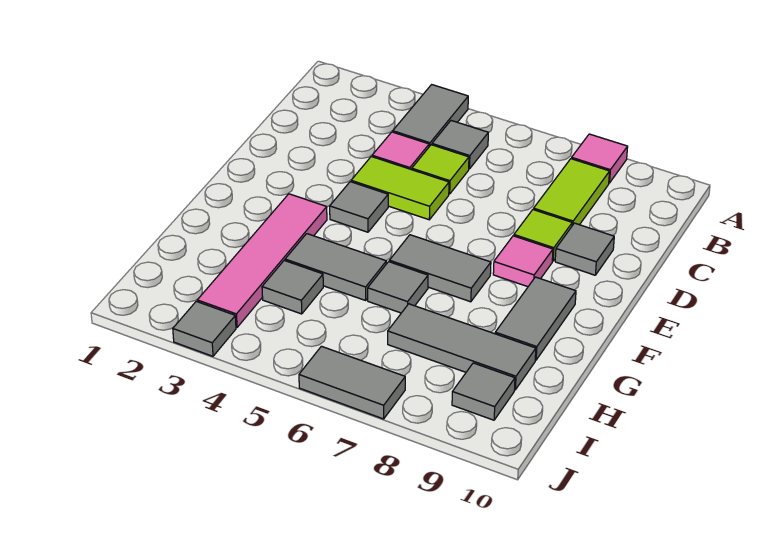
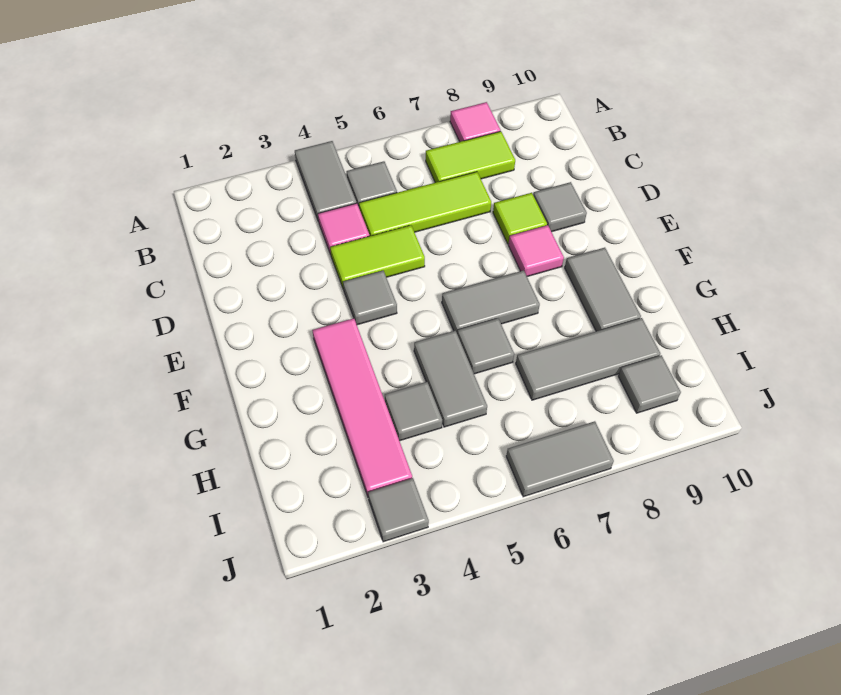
lime tile B8:C8 level 1 -> lime tile B7:B8 level 1
lime tile C5 level 1 -> lime tile C5:C7 level 1
grey tile G4:G5 level 1 -> grey tile G5:H5 level 1

